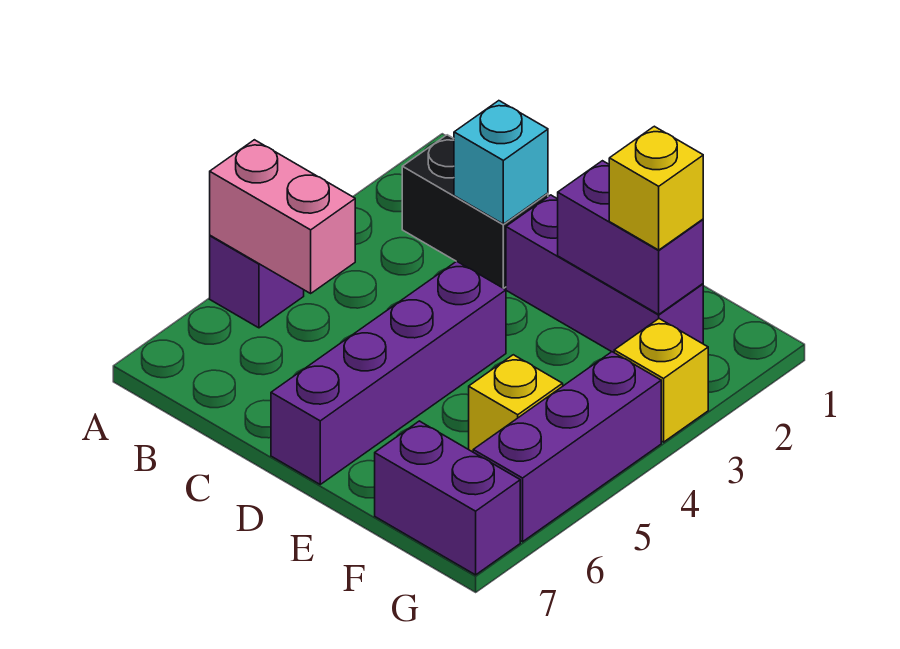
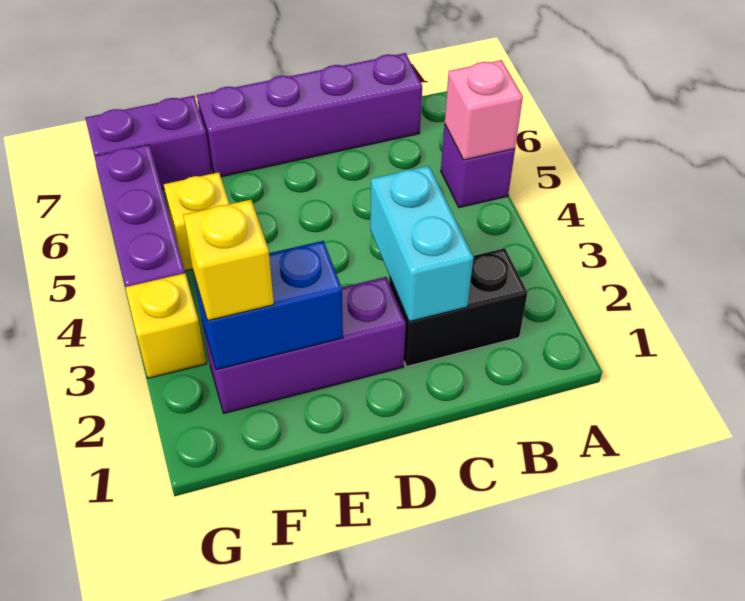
pink brick A5:B5 level 2 -> pink brick A5 level 2
cyan brick C2 level 2 -> cyan brick C2:C3 level 2
purple brick D4:D7 level 1 -> purple brick B7:E7 level 1
purple brick E2:F2 level 2 -> blue brick E2:F2 level 2

